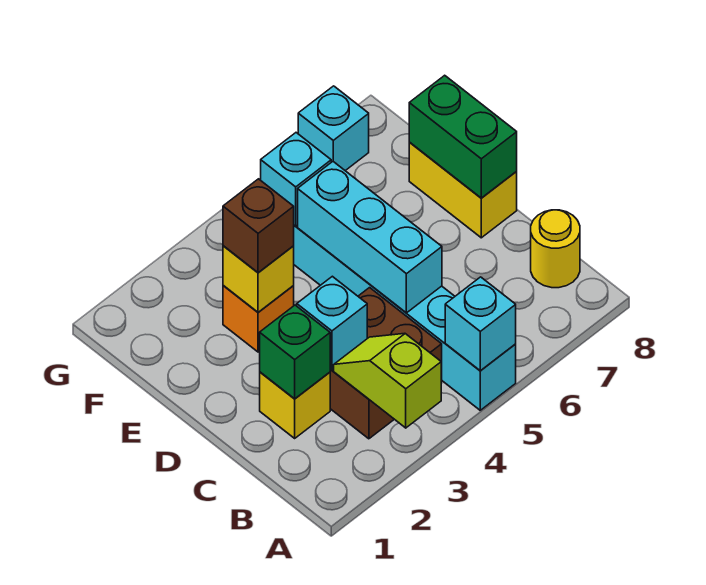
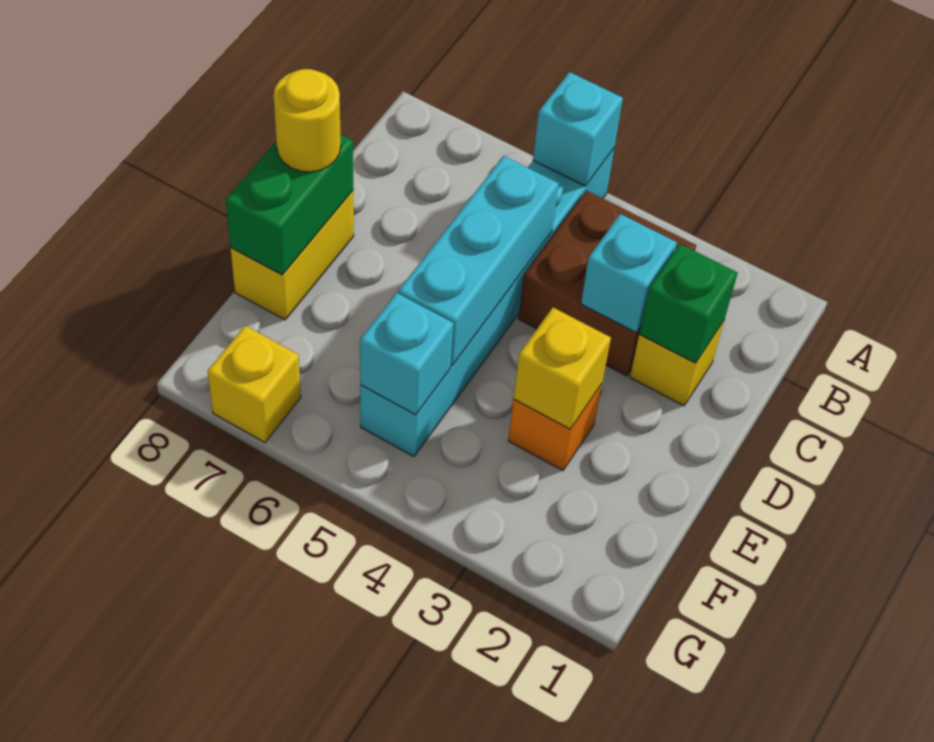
lime slope A3:B3 level 2 top A -> none
yellow round brick B8 level 1 -> yellow round brick D8 level 3
brown brick E3 level 3 -> none
cyan brick G7 level 1 -> yellow brick G7 level 1

